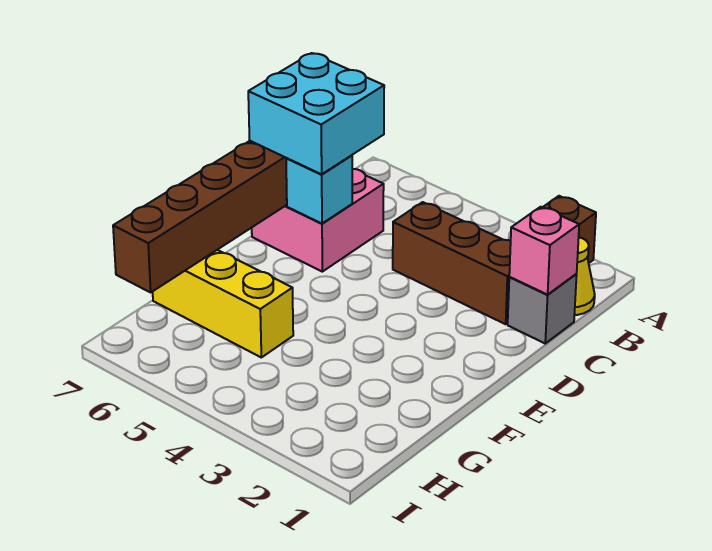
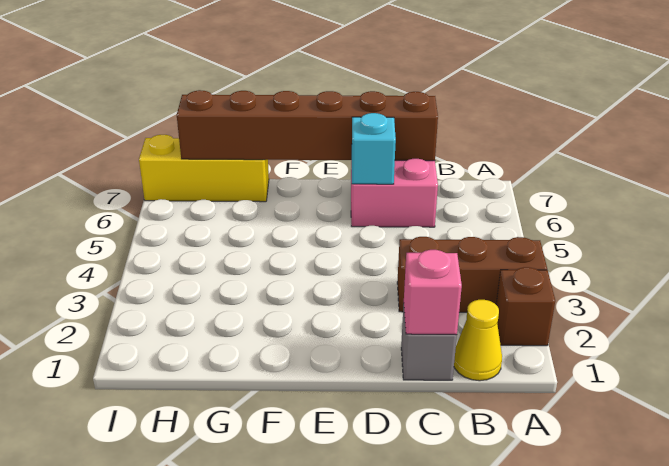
brown brick C2:C4 level 1 -> brown brick A3:C3 level 1
cyan brick C6:D7 level 3 -> none
yellow brick G5:G7 level 1 -> yellow brick G7:I7 level 1

